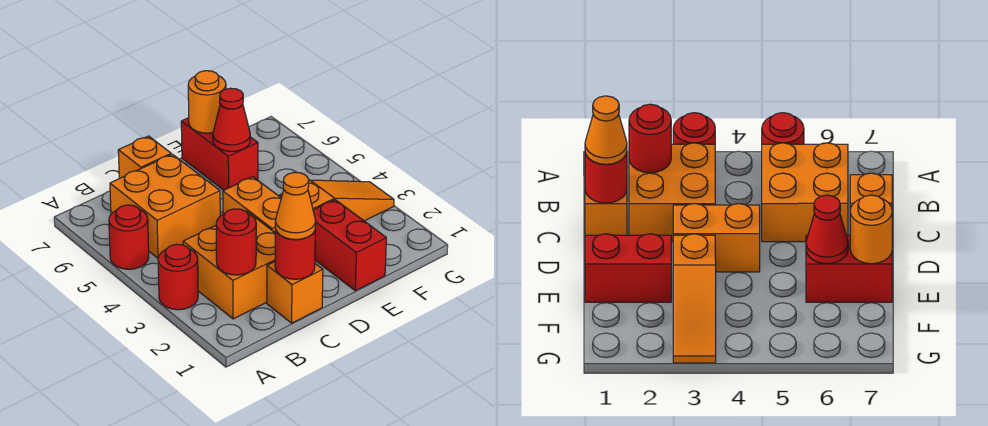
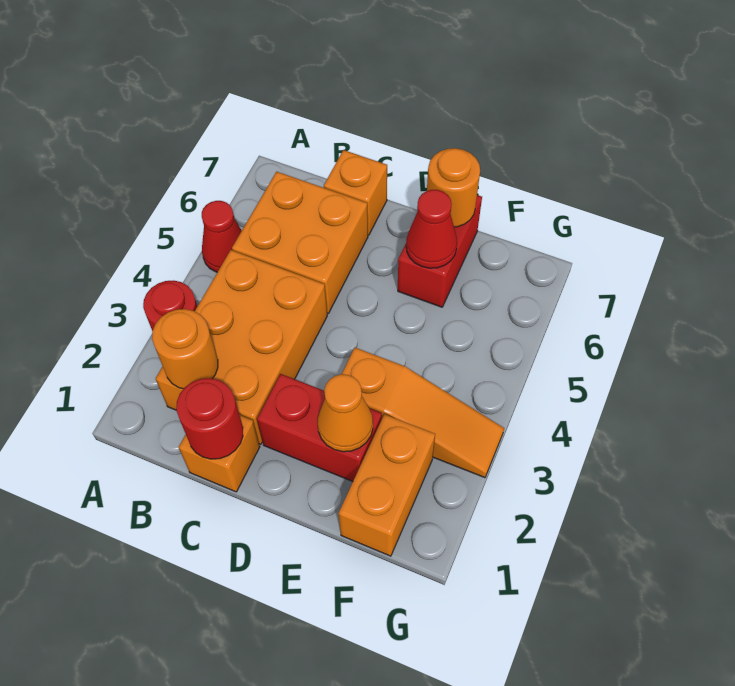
red round brick A5 level 1 -> red cone A5 level 1
orange brick B2:C3 level 1 -> orange brick B2:C4 level 1
red round brick B2 level 2 -> orange round brick B2 level 2
orange cone C1 level 3 -> orange cone E2 level 2
orange brick D3:D4 level 1 -> orange brick F1:F2 level 1
red brick E1:E2 level 1 -> red brick D2:E2 level 1

